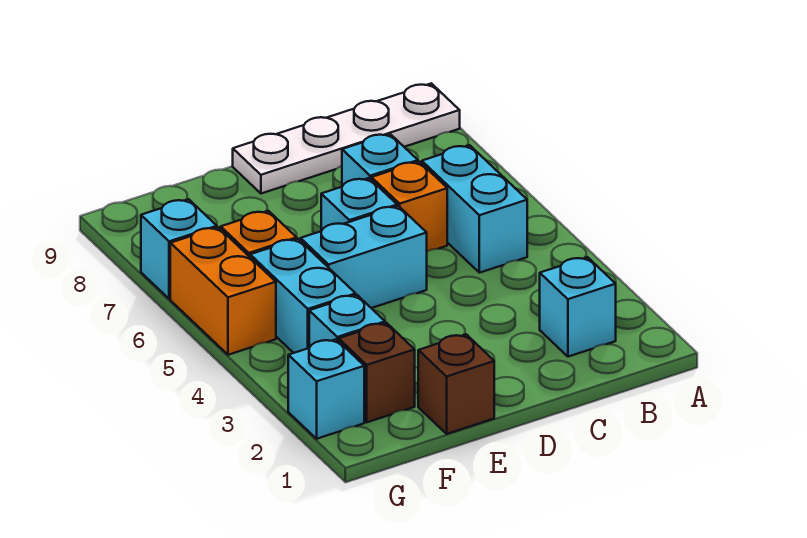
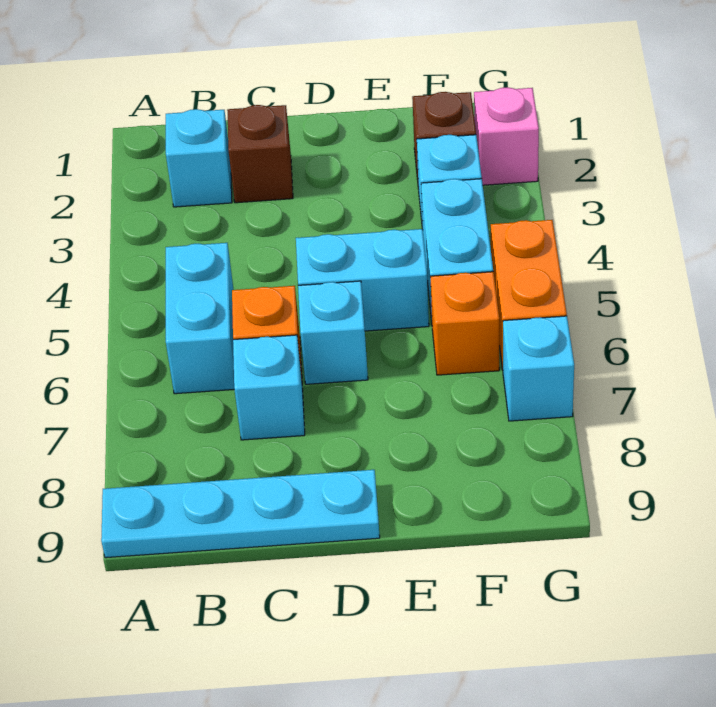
white plate A9:D9 level 1 -> cyan plate A9:D9 level 1
brown brick E1 level 1 -> brown brick C2 level 1
cyan brick G2 level 1 -> pink brick G2 level 1

